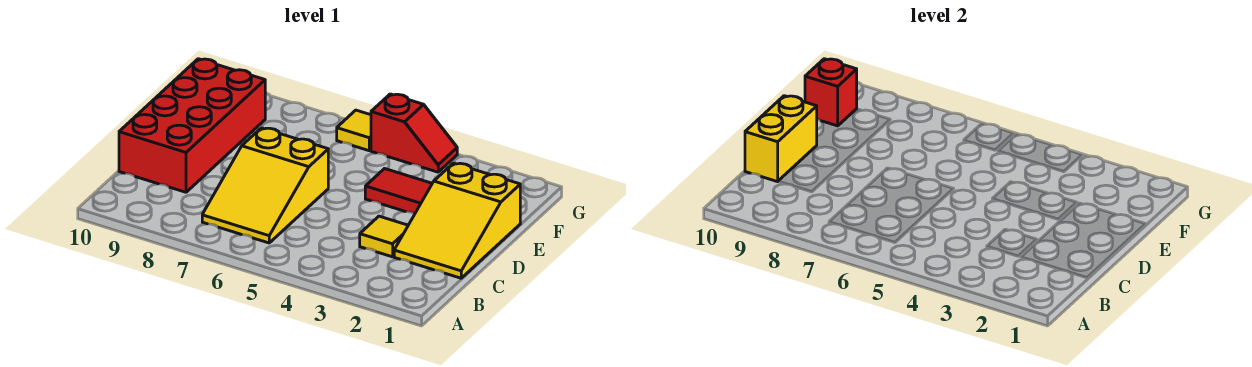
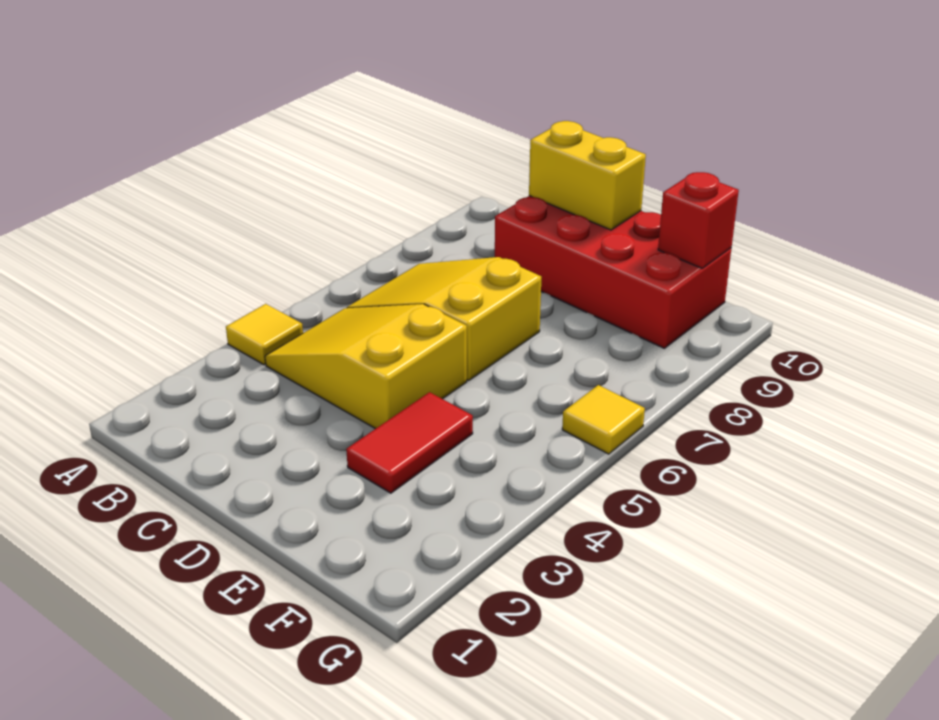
yellow slope C1:E2 level 1 top E -> yellow slope B4:D5 level 1 top D
yellow tile C3 level 1 -> yellow tile A4 level 1
red slope G4:G5 level 1 top 5 -> none

